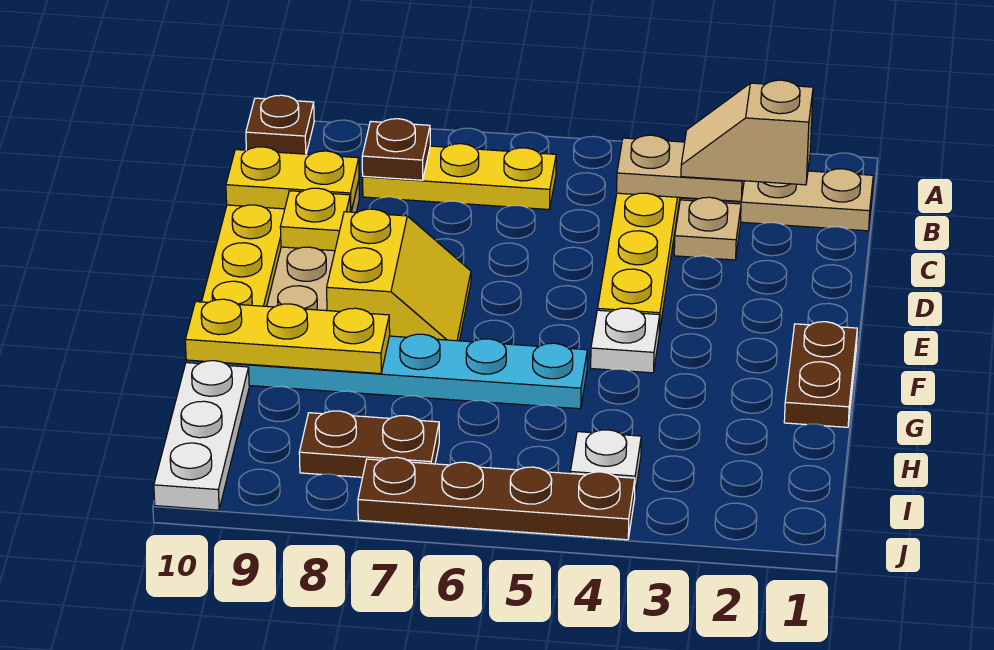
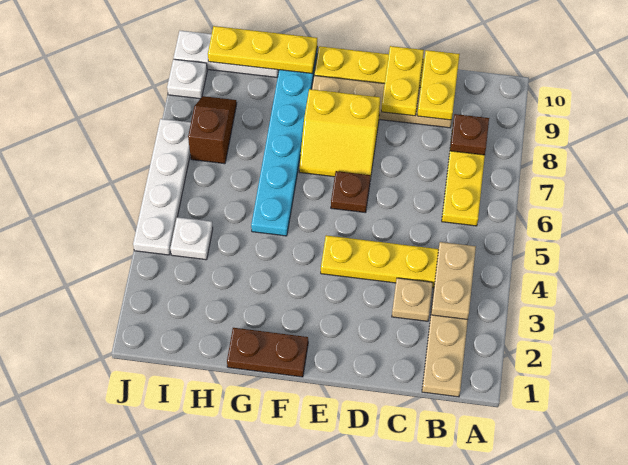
brown plate A10 level 1 -> brown plate E6 level 1
tan slope B2:B3 level 3 top 2 -> none
yellow plate D9 level 2 -> yellow plate D9:D10 level 2
white plate F4 level 1 -> white plate J9 level 1
yellow plate G8:G10 level 2 -> yellow plate G10:I10 level 2
brown plate I7:I8 level 1 -> brown slope I7:I8 level 1 top 7
brown plate J4:J7 level 1 -> white plate J4:J7 level 1

